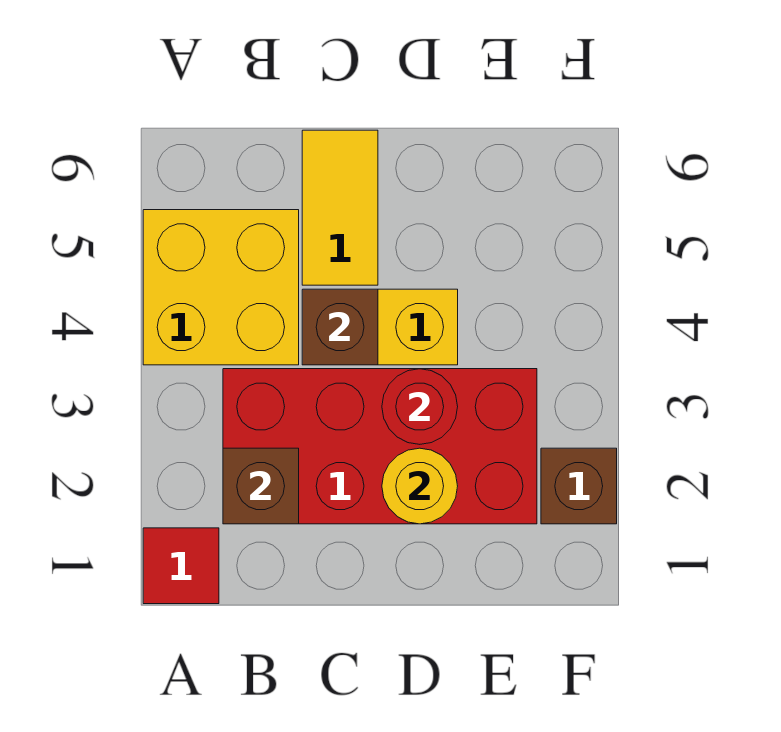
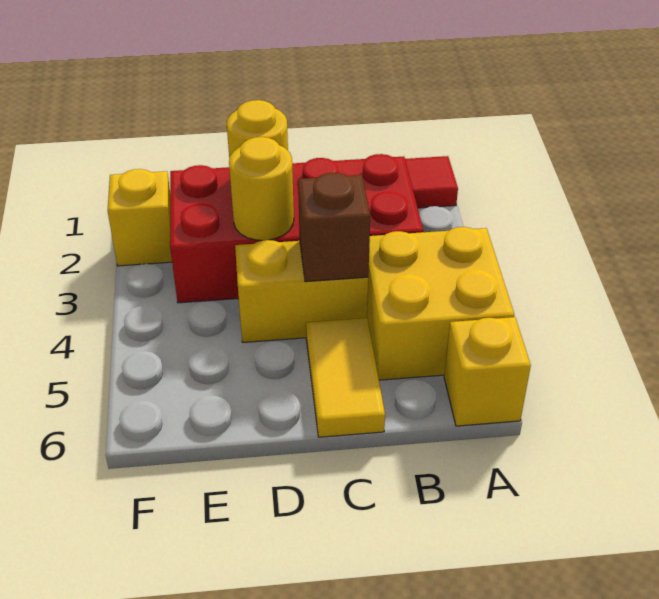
none -> yellow brick A6 level 1
brown brick B2 level 2 -> none
red round brick D3 level 2 -> yellow round brick D3 level 2
brown brick F2 level 1 -> yellow brick F2 level 1

